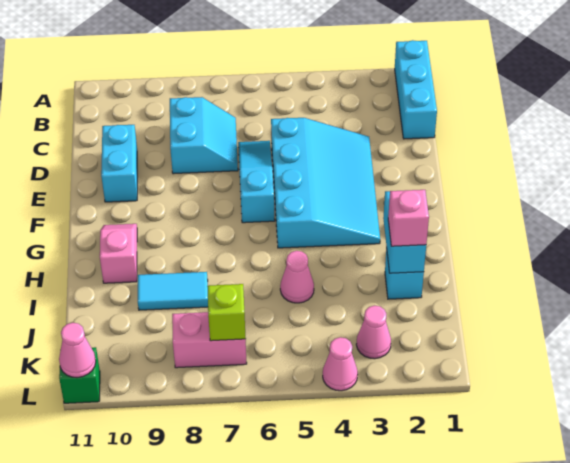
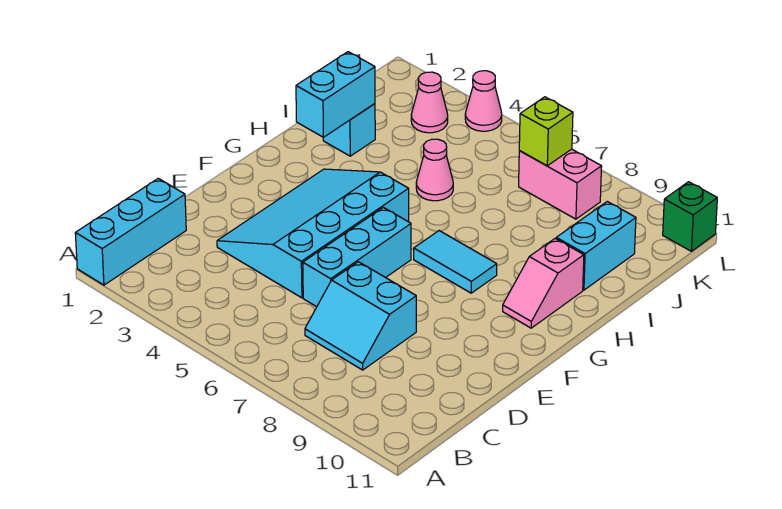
cyan slope C7:D8 level 1 top 8 -> cyan slope C7:D8 level 1 top D
cyan slope D6:F6 level 1 top F -> cyan brick D6:F6 level 1
cyan brick D10:E10 level 1 -> cyan brick I10:J10 level 1
pink brick I2 level 3 -> none
cyan tile I8:I9 level 1 -> cyan tile G7:G8 level 1
pink cone L11 level 2 -> none

